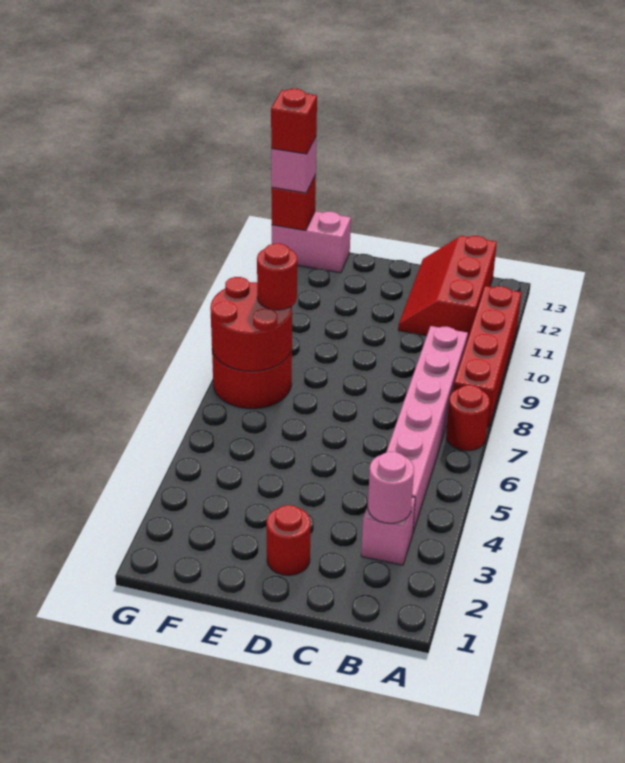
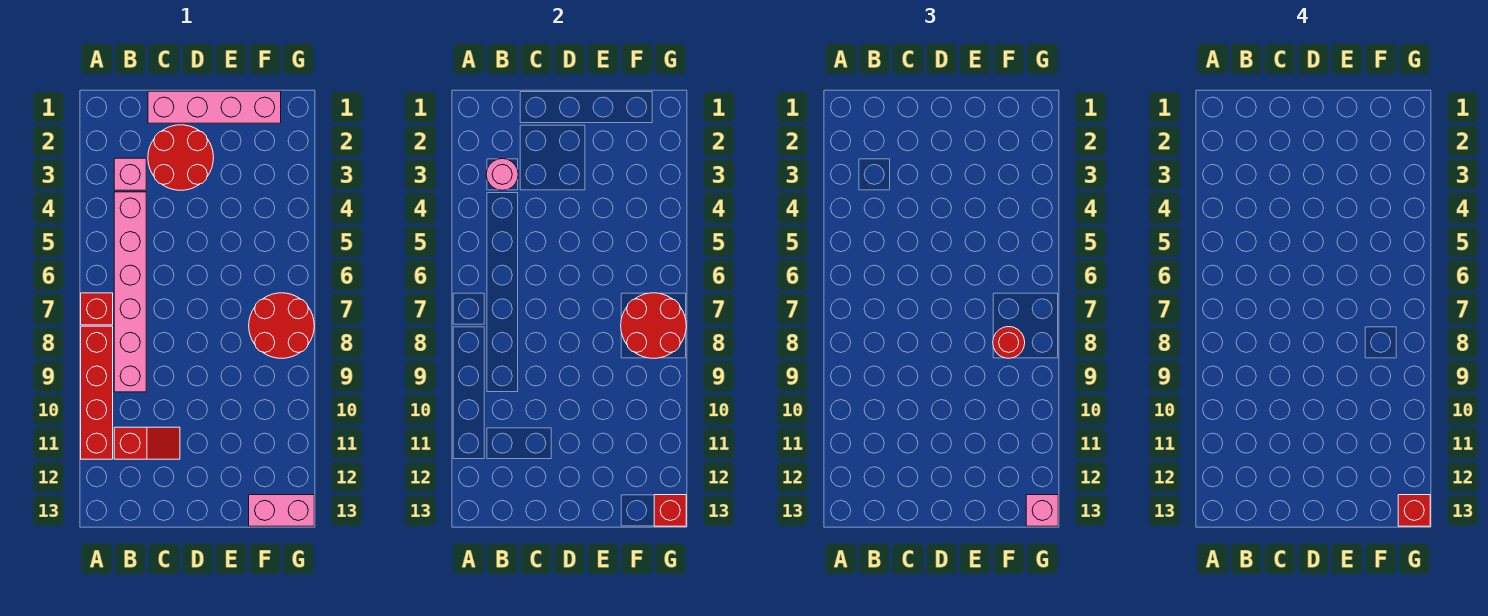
red round brick A7 level 1 -> red brick A7 level 1
red slope B11:C13 level 1 top B -> red slope B11:C11 level 1 top B
none -> pink brick C1:F1 level 1
red round brick D2 level 1 -> red round brick C2:D3 level 1

